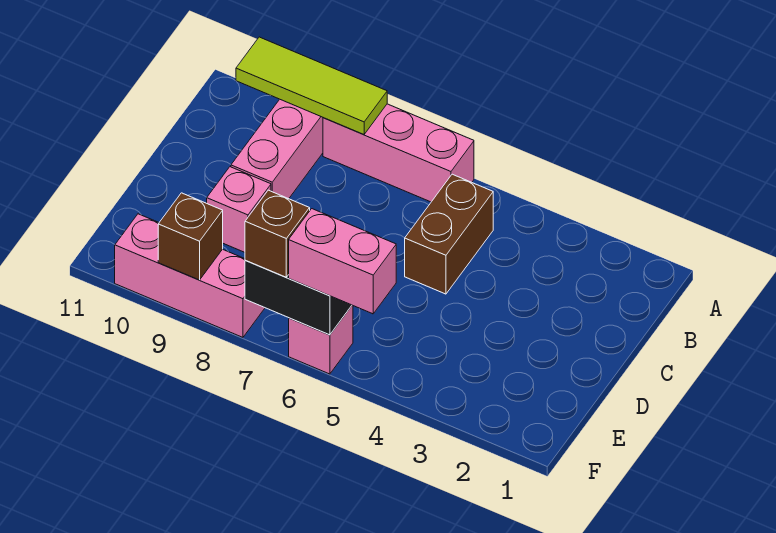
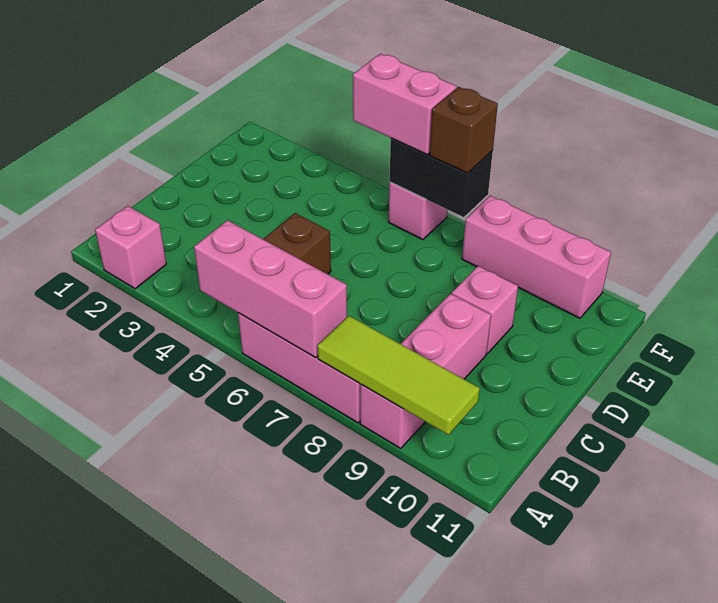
none -> pink brick A2 level 1
none -> pink brick A5:A7 level 2
brown brick F9 level 2 -> none

